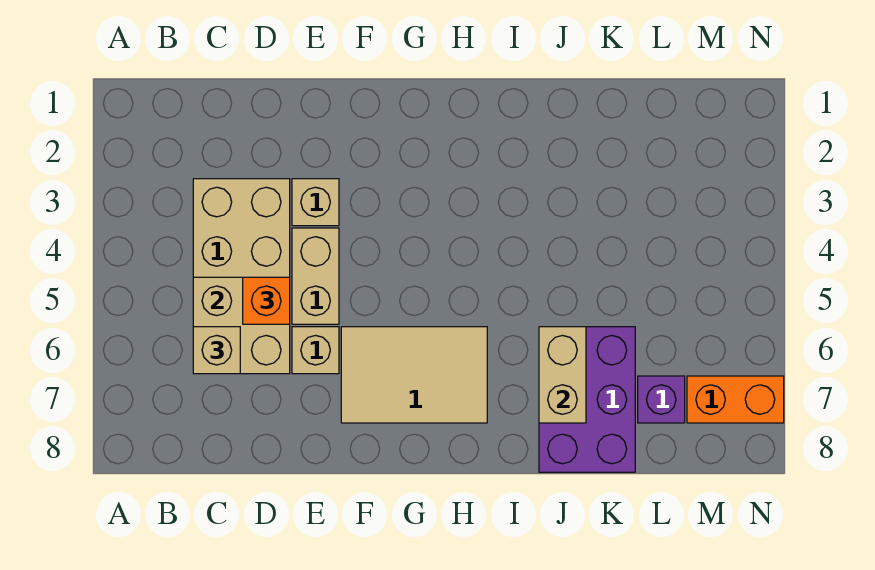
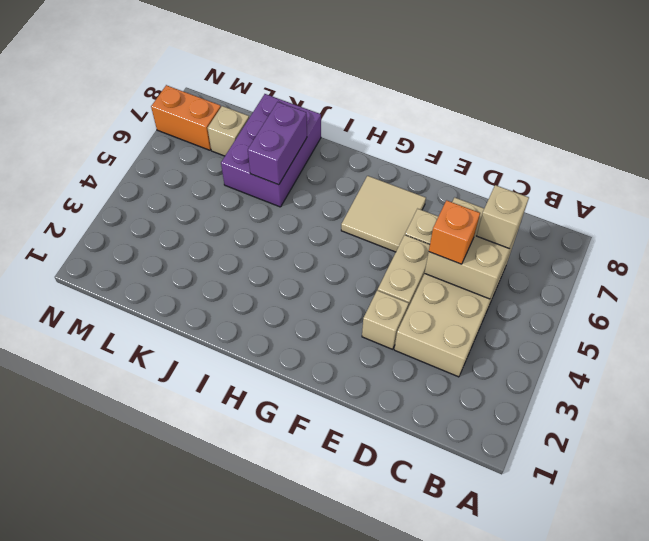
tan tile F6:H7 level 1 -> tan tile F6:G7 level 1
tan brick J6:J7 level 2 -> purple brick J6:J7 level 2
purple brick L7 level 1 -> tan brick L7 level 1

